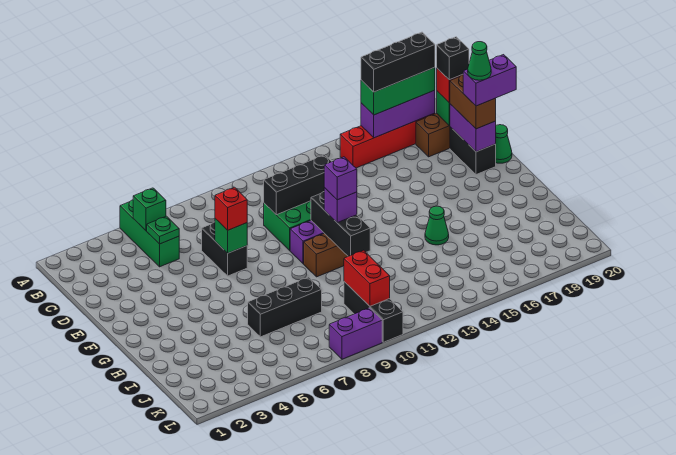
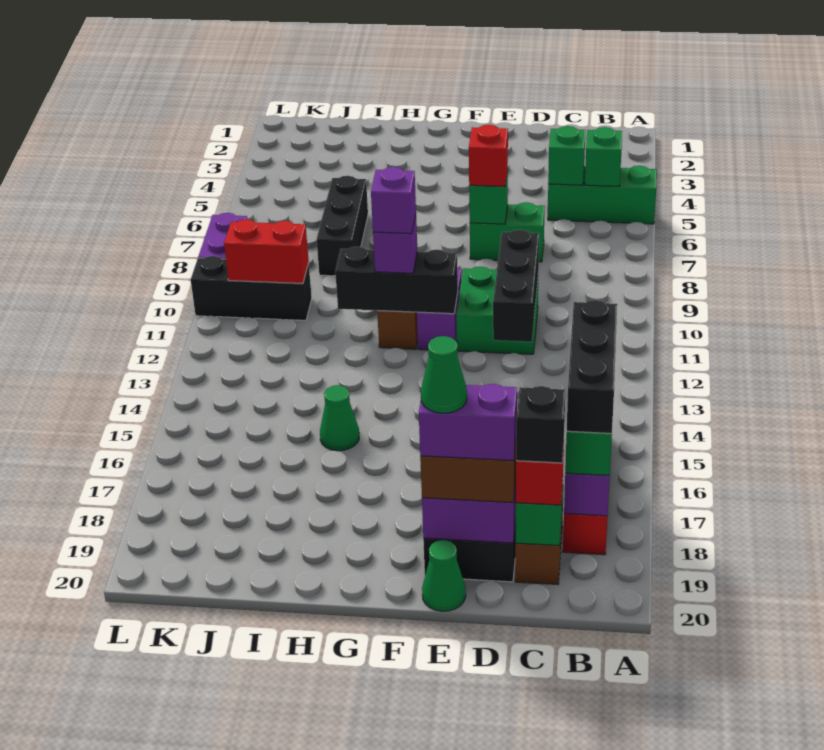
green plate C5 level 2 -> green brick C5 level 2
black brick D7:E7 level 1 -> green brick D7:E7 level 1
purple brick E19:E20 level 4 -> purple brick D19:E19 level 4

